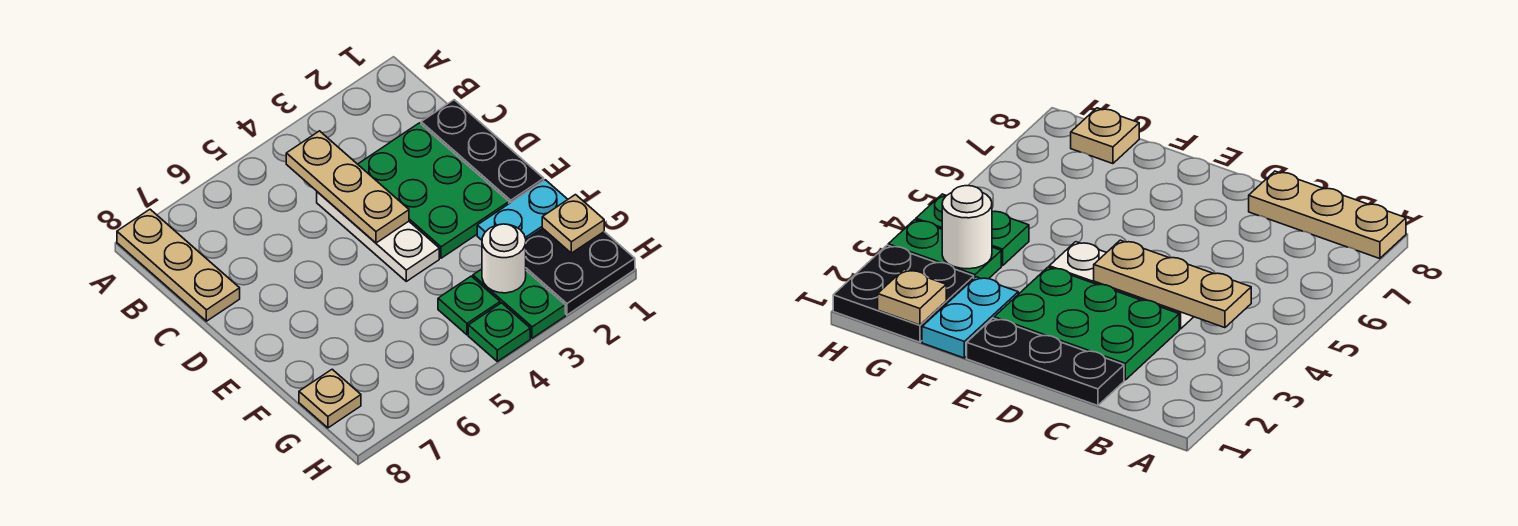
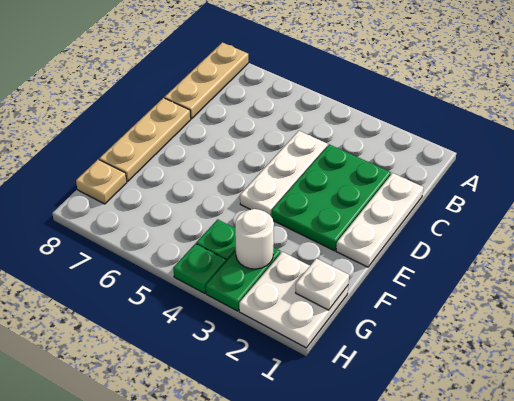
tan plate B4:D4 level 2 -> tan plate D8:F8 level 1
black plate C1:E1 level 1 -> white plate C1:E1 level 1
cyan plate F1:F2 level 1 -> none
black plate G1:H2 level 1 -> white plate G1:H2 level 1
tan plate G1 level 2 -> white plate G1 level 2

